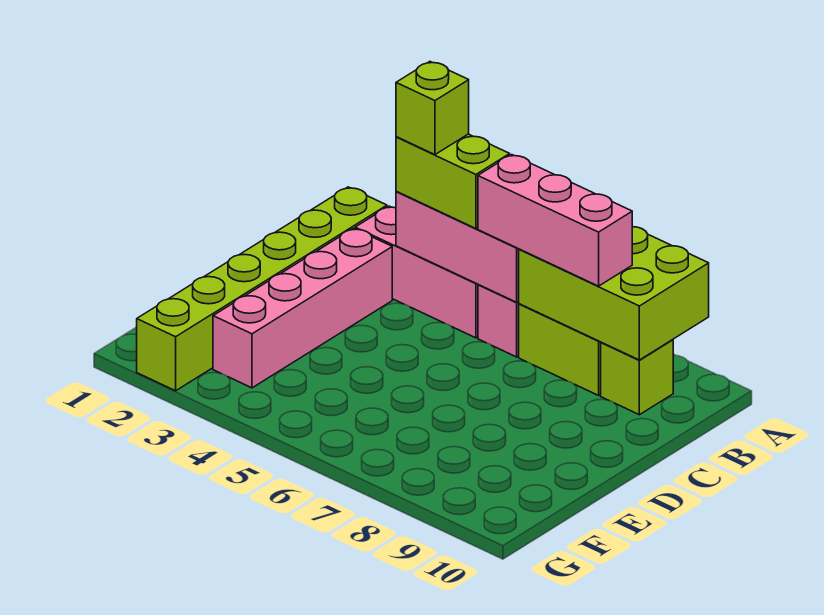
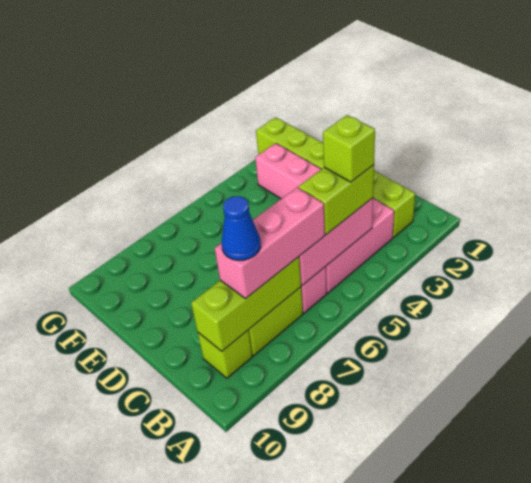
lime brick A7:B9 level 2 -> lime brick B7:B9 level 2
none -> blue cone B8 level 4

